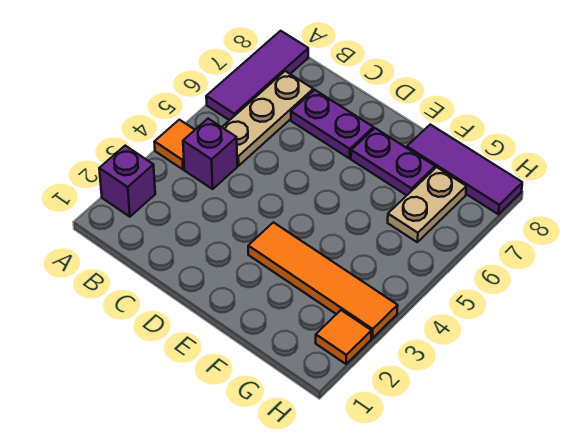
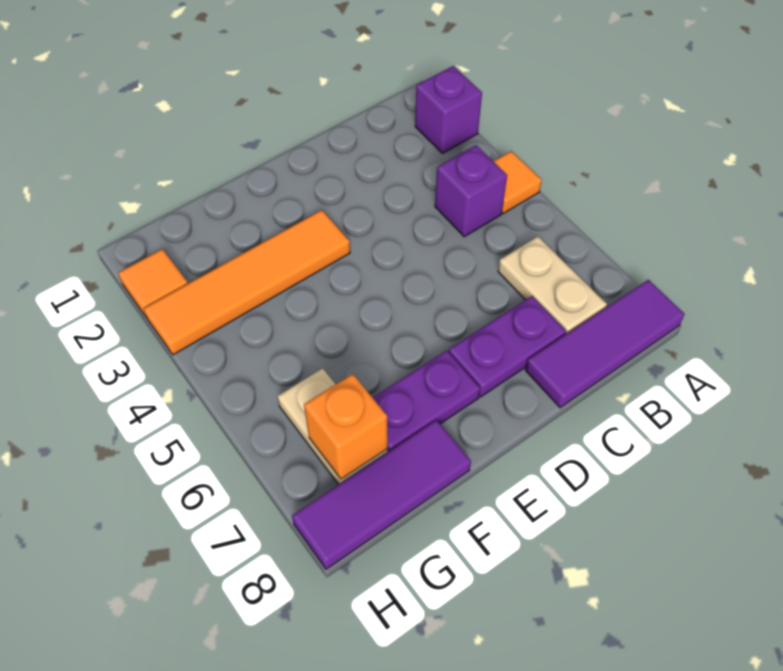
purple tile A6:A8 level 1 -> purple tile A8:C8 level 1
tan plate B5:B7 level 1 -> tan plate B6:B7 level 1
none -> orange brick G7 level 2

